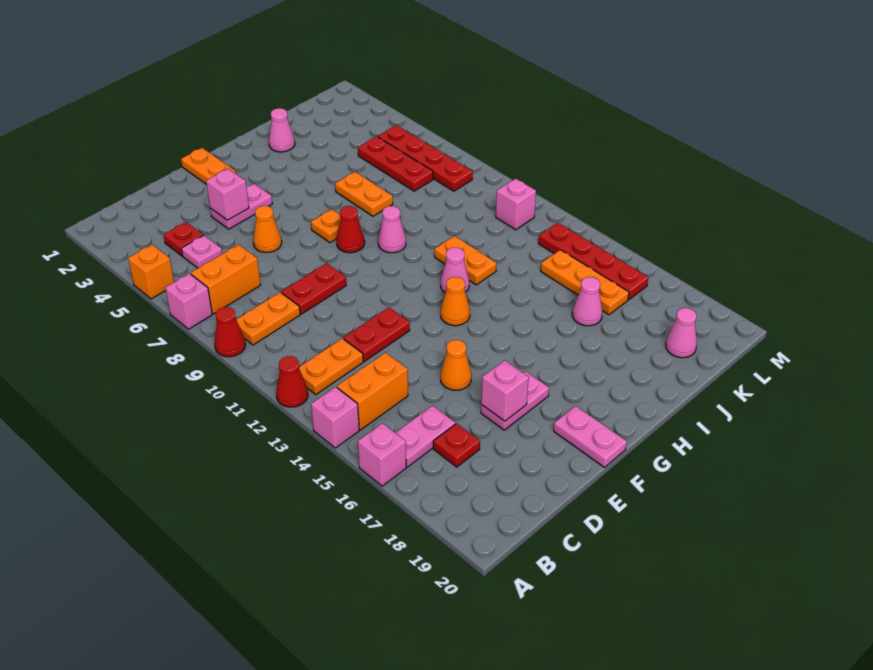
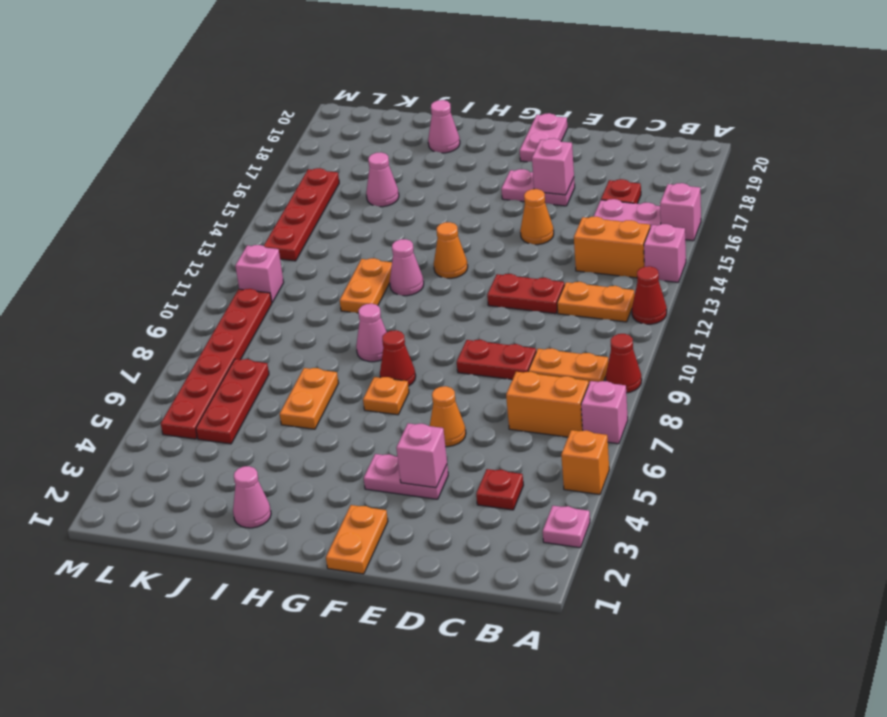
pink plate C5 level 1 -> pink plate A3 level 1
orange plate K14:K16 level 1 -> none
pink cone K19 level 1 -> pink cone I19 level 1
red plate L5:L8 level 1 -> red plate L5:L10 level 1

